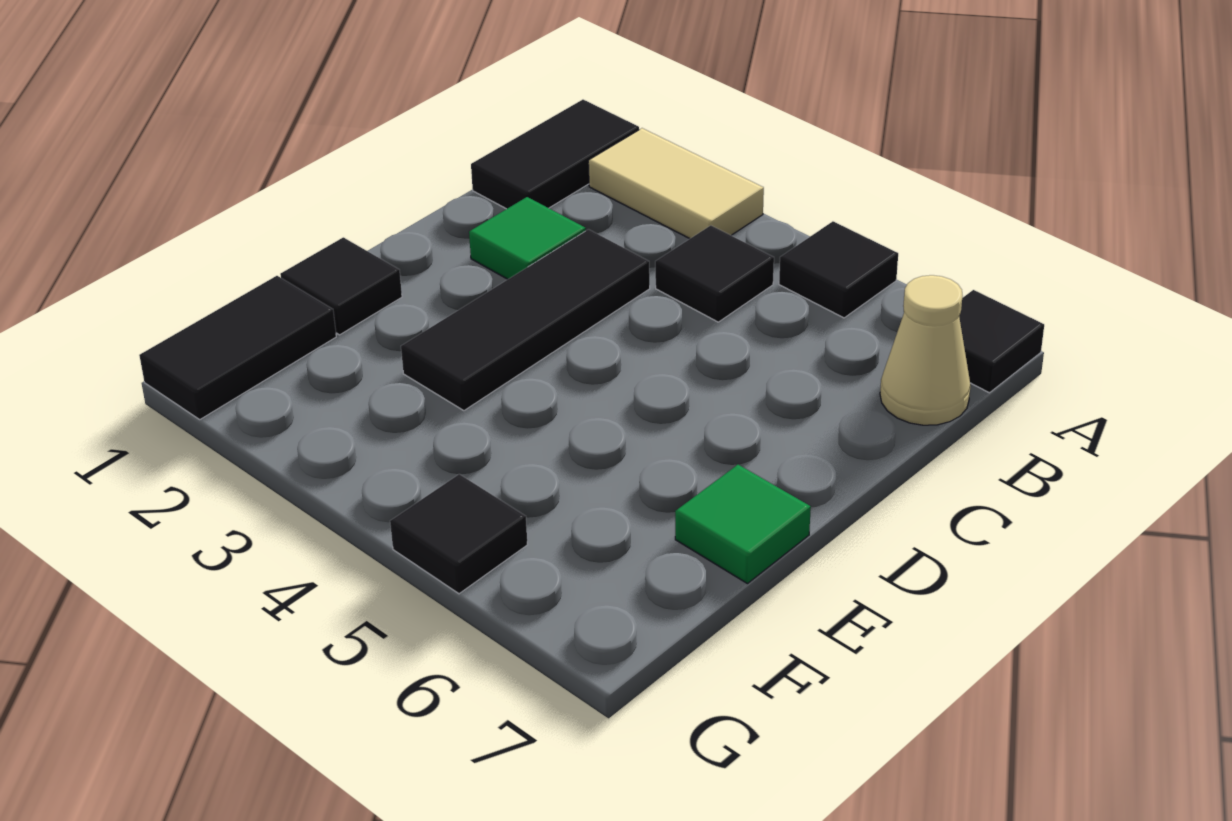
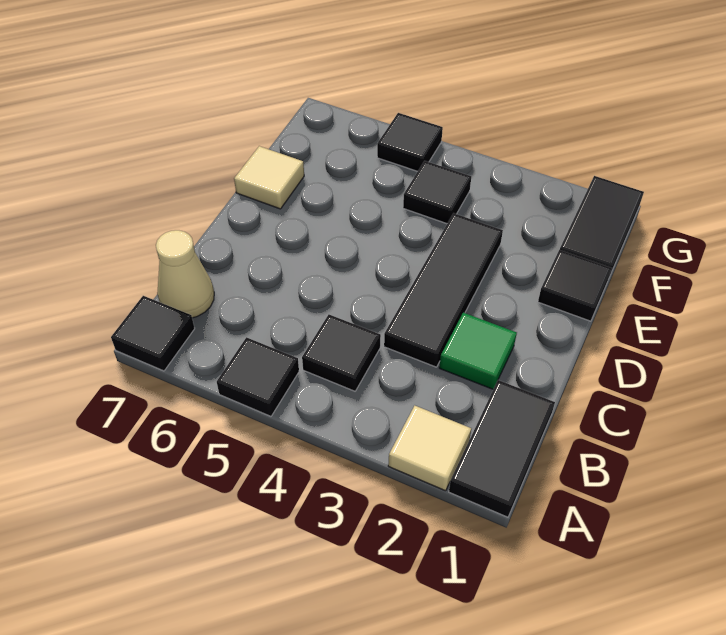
tan tile A2:A3 level 1 -> tan tile A2 level 1
green tile E7 level 1 -> tan tile E7 level 1
none -> black tile F4 level 1

